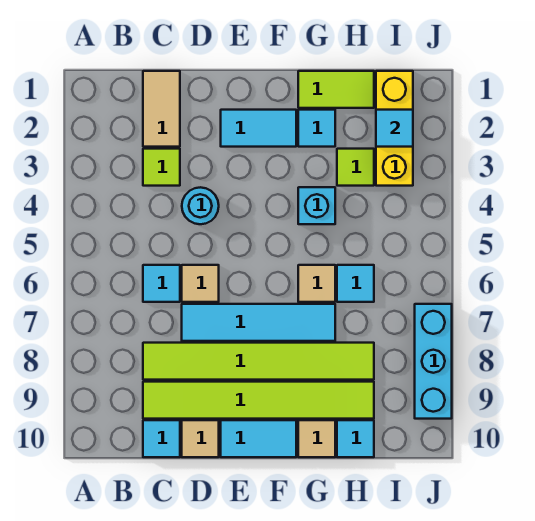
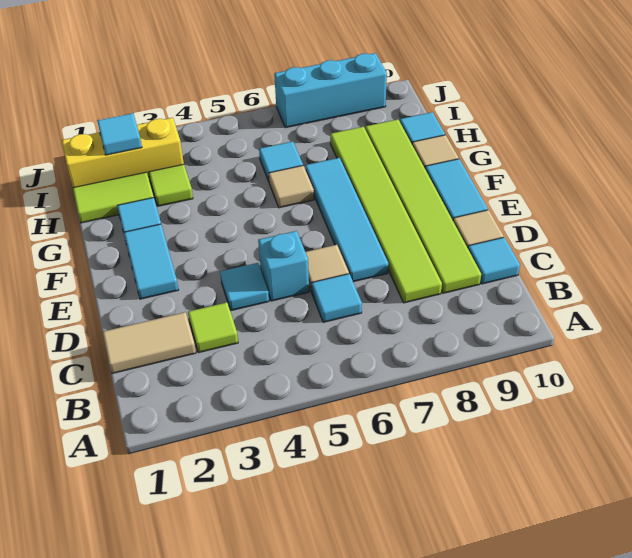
cyan round brick D4 level 1 -> cyan tile D4 level 1
lime tile G1:H1 level 1 -> lime tile H1:H2 level 1
cyan brick G4 level 1 -> cyan brick D5 level 1

